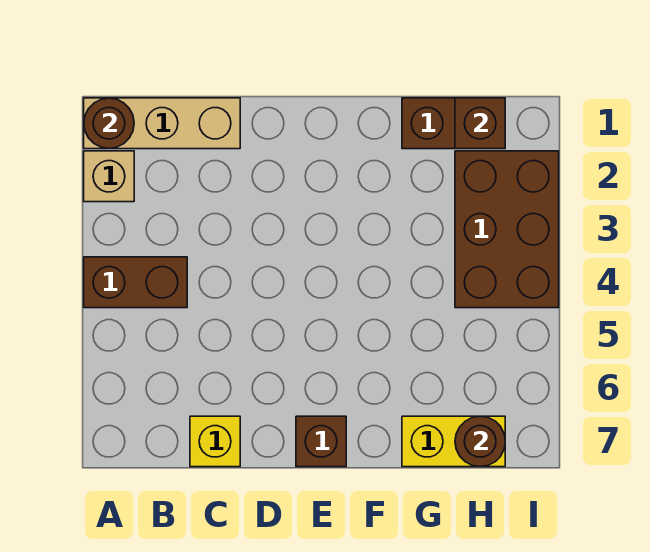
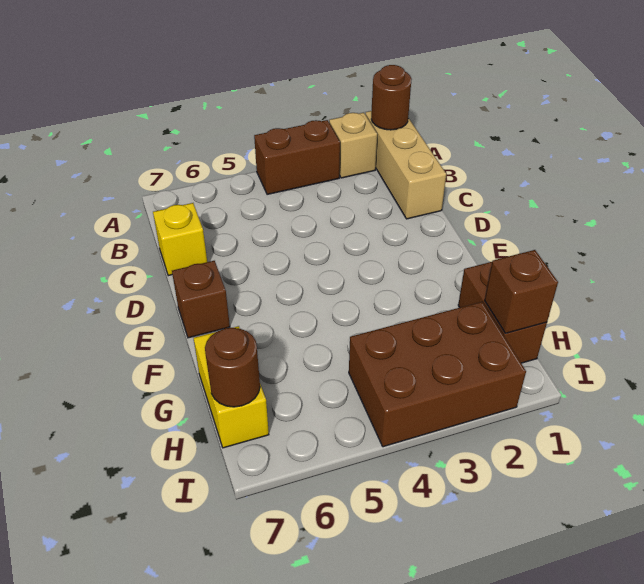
brown brick A4:B4 level 1 -> brown brick A3:A4 level 1

